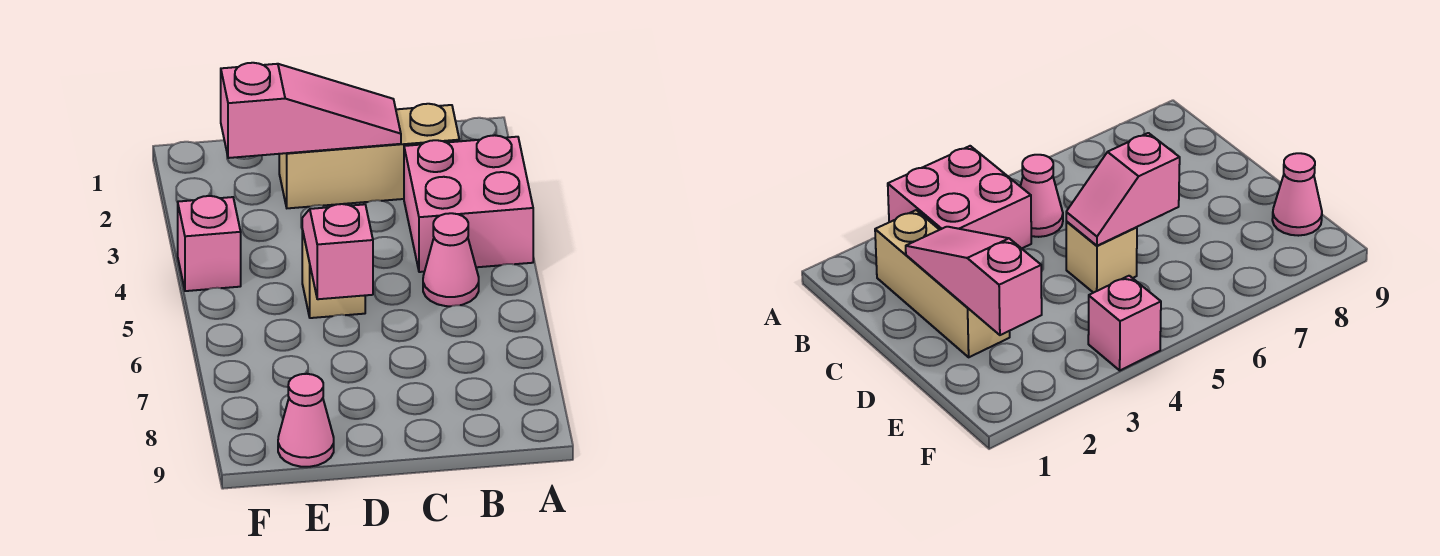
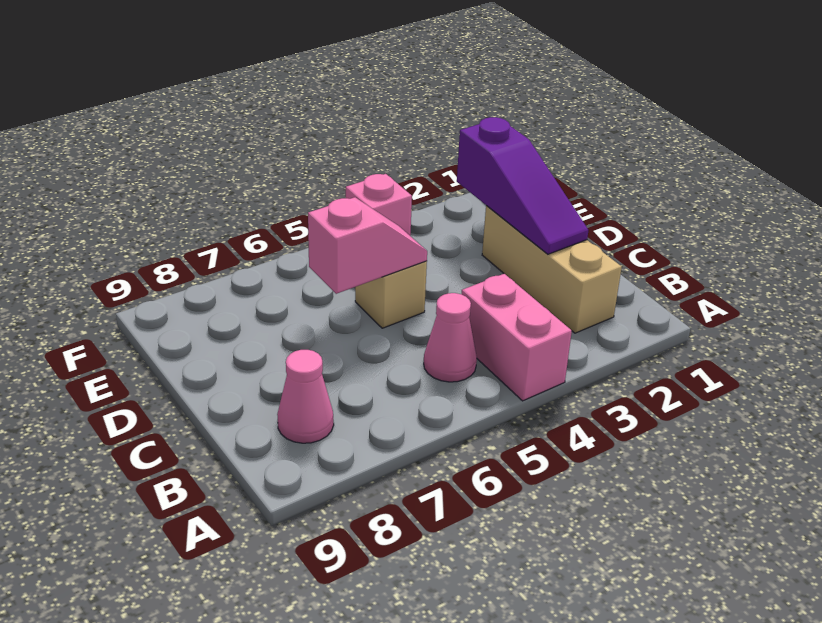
pink brick A3:B4 level 1 -> pink brick A4:B4 level 1
pink slope C2:E2 level 2 top E -> purple slope C2:E2 level 2 top E
pink cone E9 level 1 -> pink cone B8 level 1

